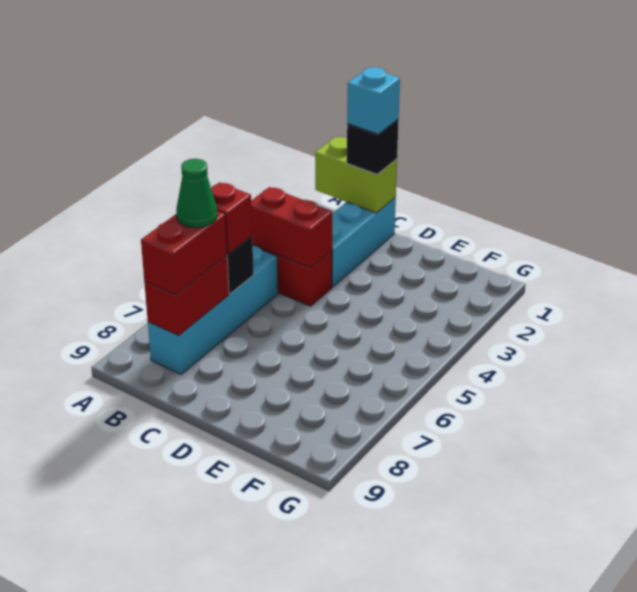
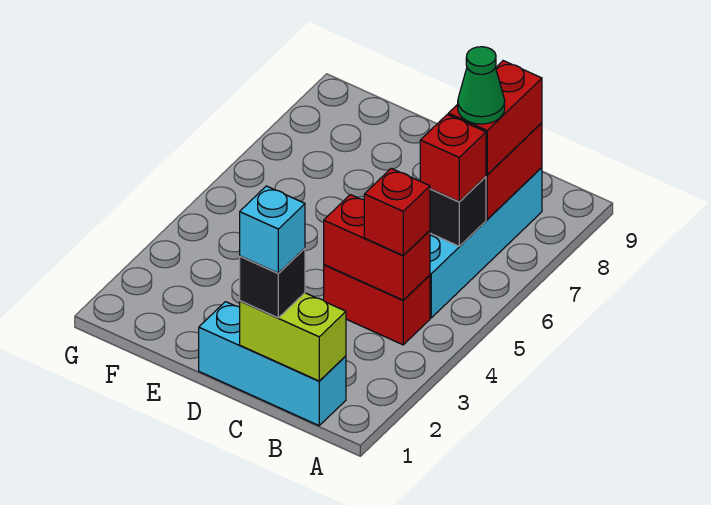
none -> red brick B4 level 3
cyan brick C1:C3 level 1 -> cyan brick B1:D1 level 1

